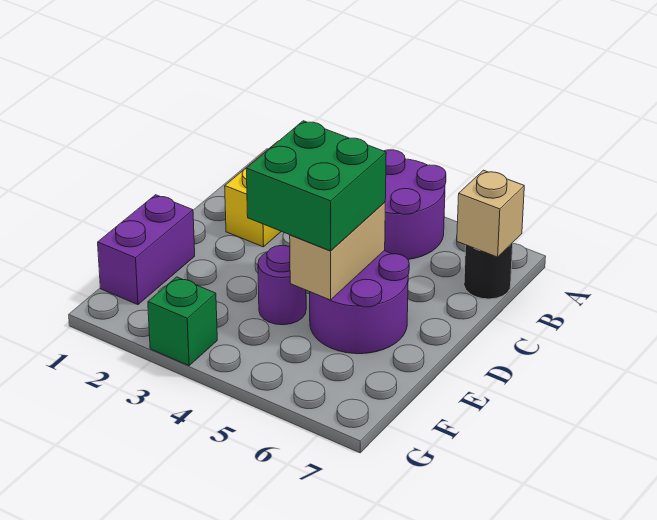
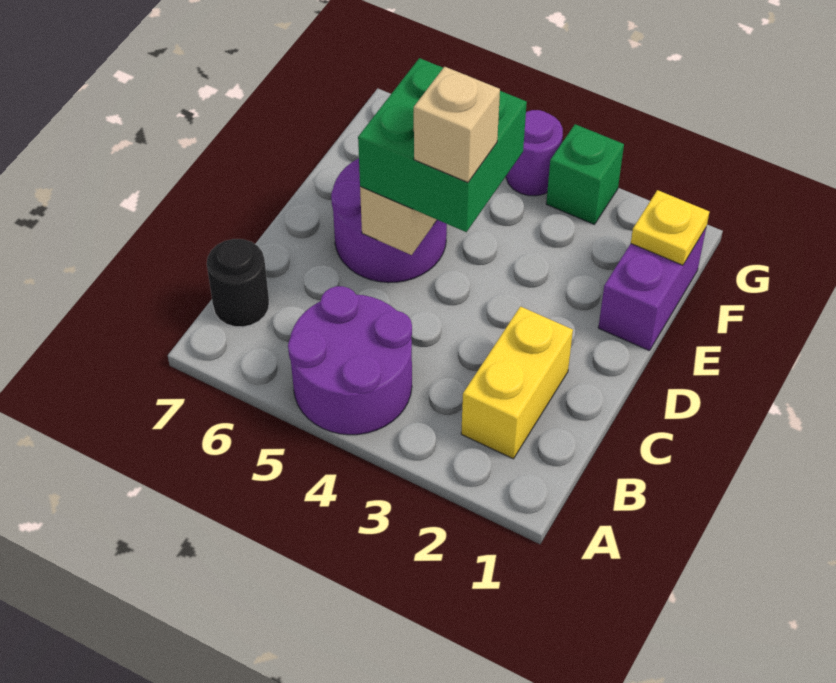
tan brick B7 level 2 -> tan brick D4 level 4
purple round brick E4 level 1 -> purple round brick G4 level 1
none -> yellow plate F1 level 2

